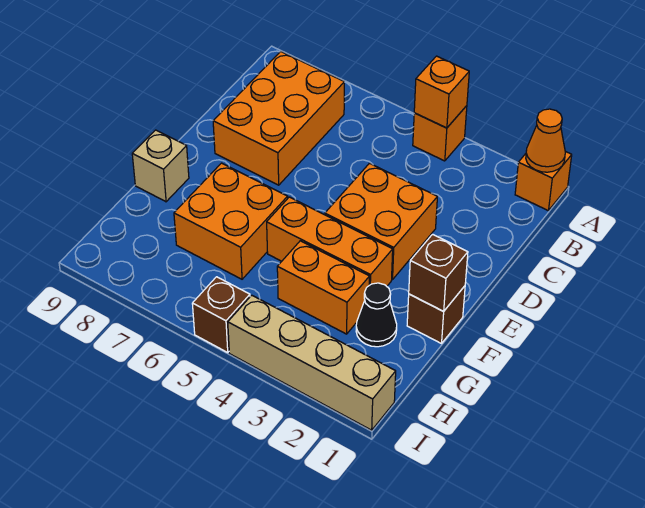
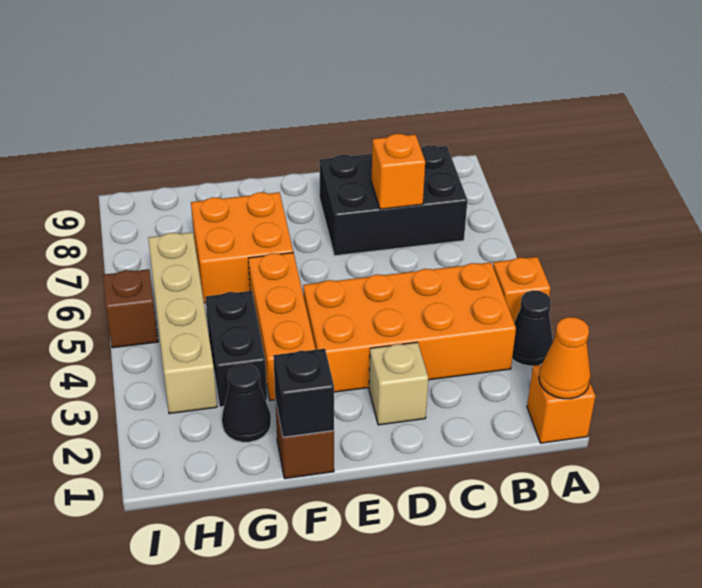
none -> black cone A3 level 1
orange brick A4 level 2 -> orange brick C7 level 2
orange brick B7:D8 level 1 -> black brick B7:D8 level 1
orange brick D3:E4 level 1 -> orange brick B3:E4 level 1
brown brick F1 level 2 -> black brick F1 level 2
tan brick F9 level 1 -> tan brick D2 level 1
orange brick G3:G4 level 1 -> black brick G3:G4 level 1
tan brick I1:I4 level 1 -> tan brick H3:H6 level 1

